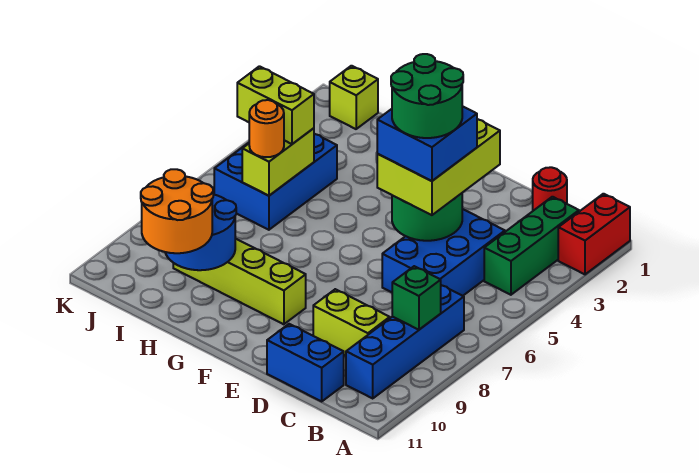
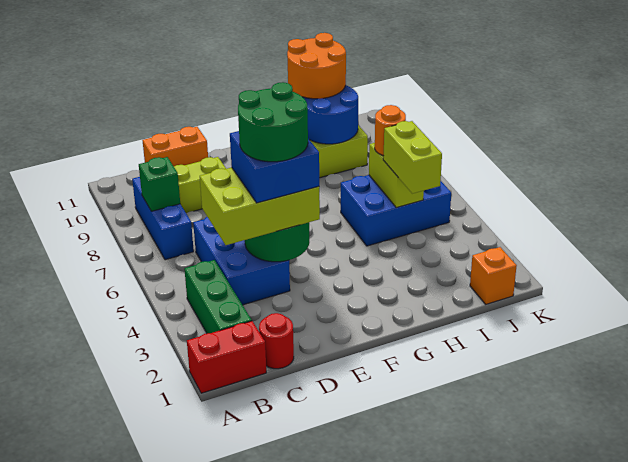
red brick A1:A2 level 1 -> red brick A1:B1 level 1
blue brick B7:B10 level 1 -> blue brick B7:B9 level 1
blue brick C11:D11 level 1 -> orange brick C11:D11 level 1
lime brick D3:E5 level 3 -> lime brick C4:E5 level 3
blue brick I4:J6 level 1 -> blue brick H5:J6 level 1
lime brick I5:J5 level 3 -> lime brick I4:I5 level 3
lime brick J1 level 1 -> orange brick J1 level 1

